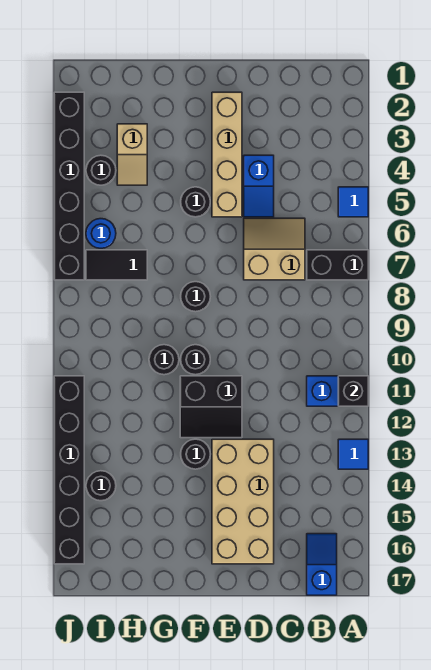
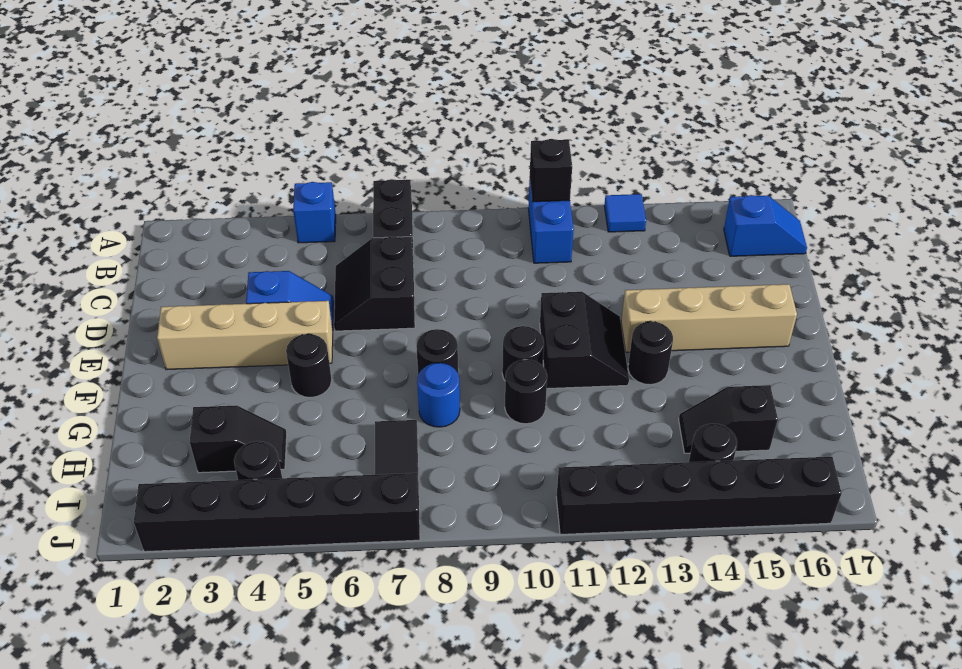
blue tile A5 level 1 -> blue brick A5 level 1
blue slope B16:B17 level 1 top 17 -> blue slope B16:B17 level 1 top 16
tan slope C6:D7 level 1 top 7 -> black slope C6:D7 level 1 top 7
tan brick D13:E16 level 1 -> tan brick E13:E16 level 1
tan slope H3:H4 level 1 top 3 -> black slope H3:H4 level 1 top 3
none -> black slope H14:H15 level 1 top 15
blue round brick I6 level 1 -> blue round brick G8 level 1

